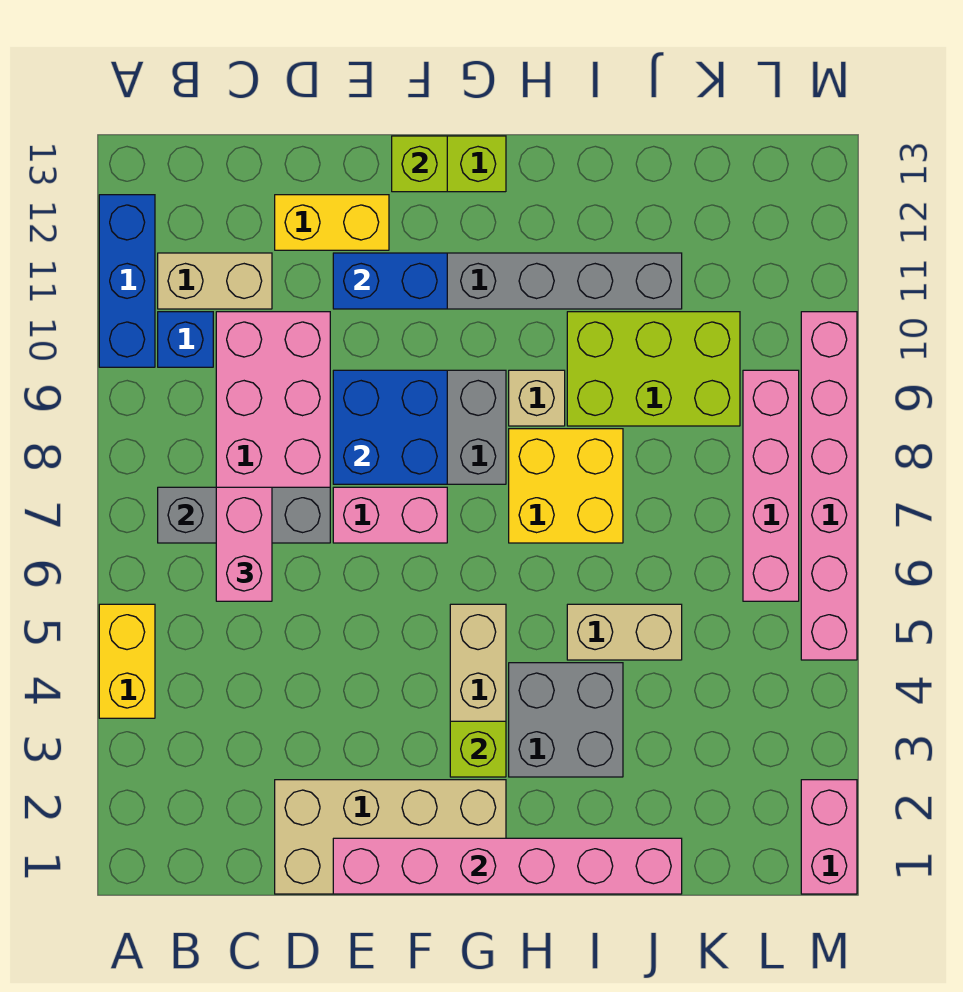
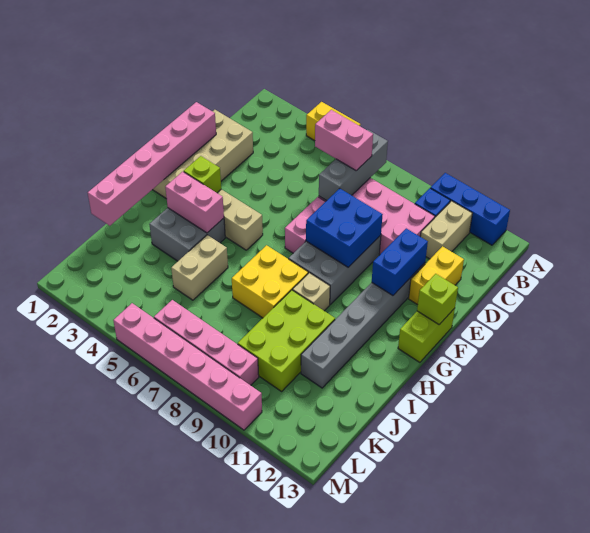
pink brick M1:M2 level 1 -> pink brick H3:H4 level 2

